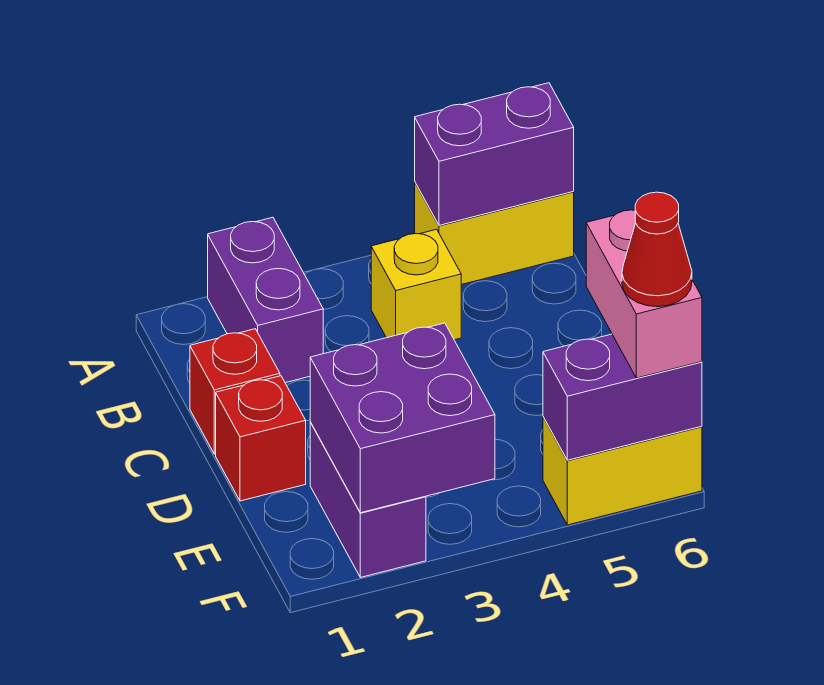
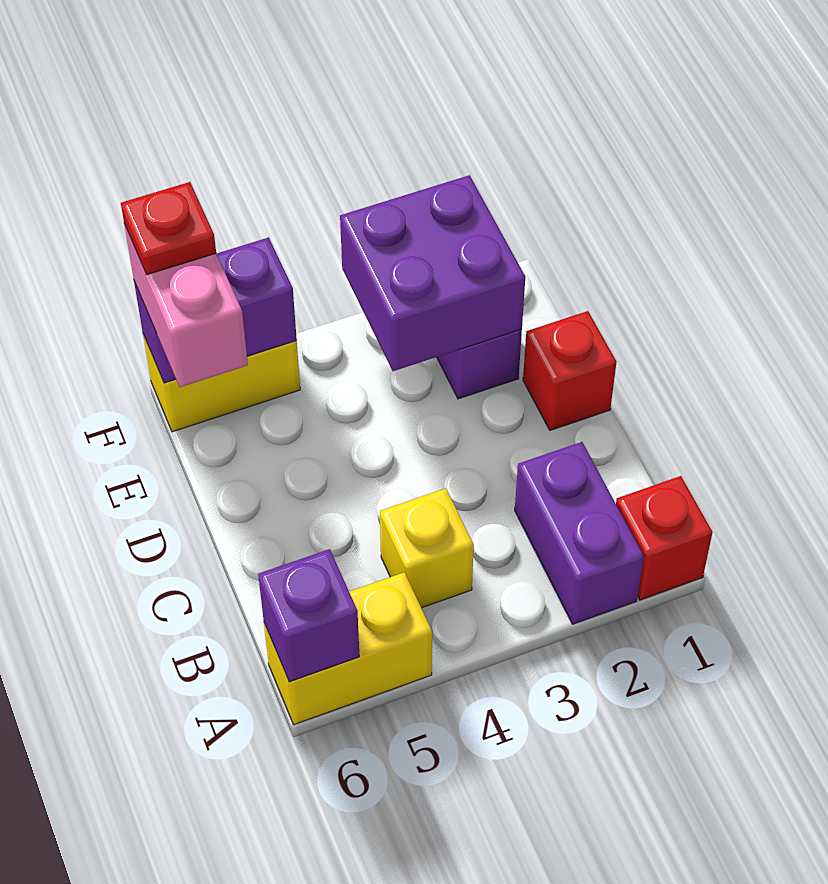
purple brick A5:A6 level 2 -> purple brick A6 level 2
red brick C1 level 1 -> red brick A1 level 1
red cone F6 level 4 -> red plate F6 level 4

